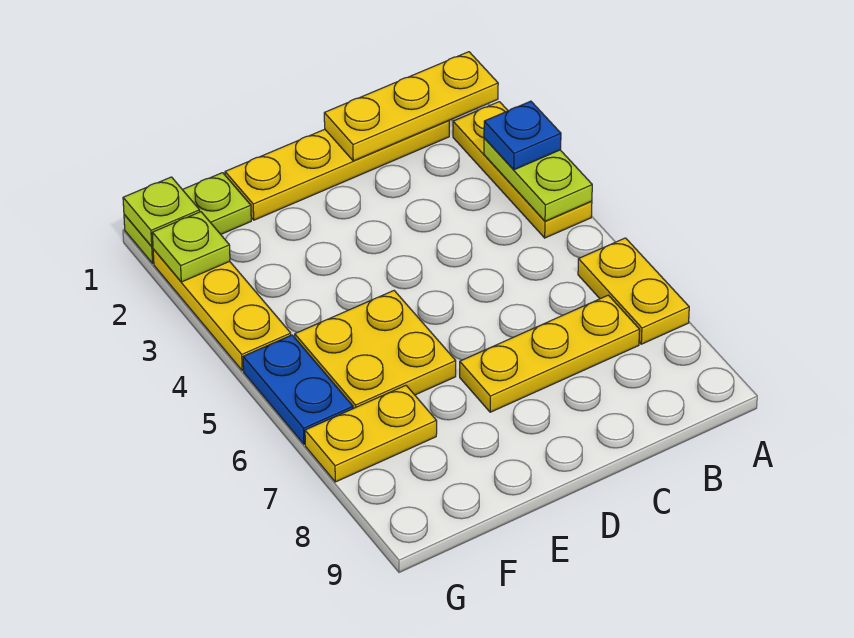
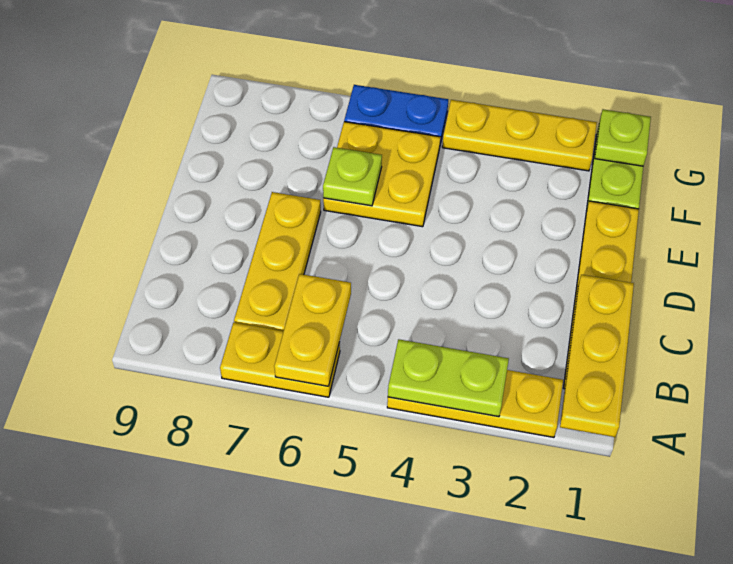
blue plate A3 level 3 -> none
yellow plate F7:G7 level 1 -> yellow plate A6:B6 level 2
lime plate G2 level 2 -> lime plate E6 level 2

